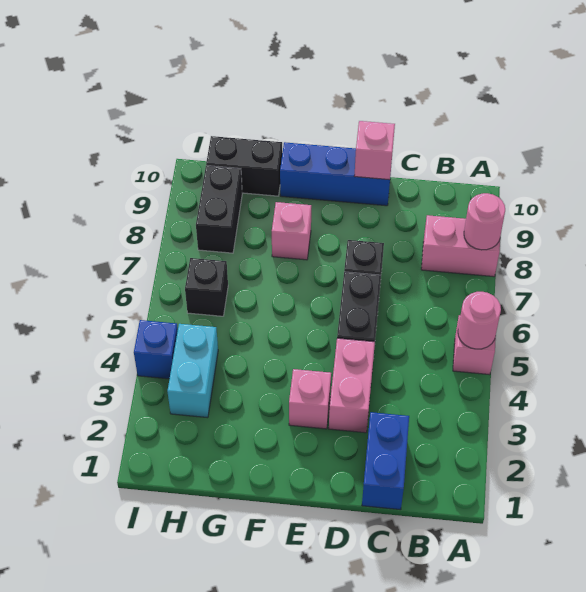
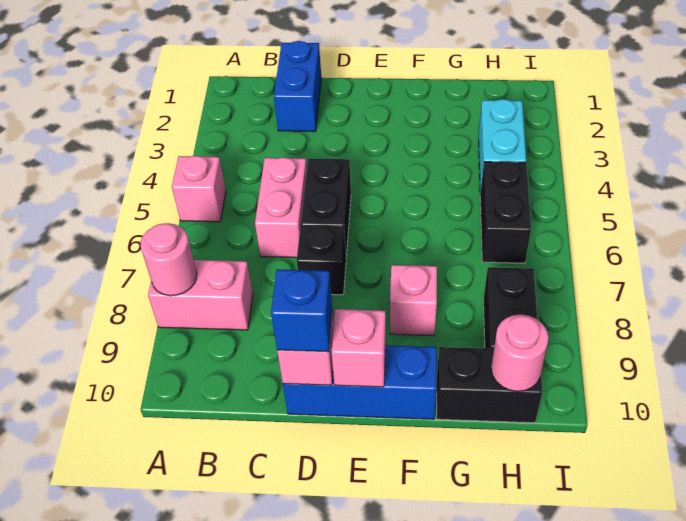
pink round brick A5 level 2 -> pink round brick H10 level 2
pink brick D3:D4 level 1 -> pink brick C5:C6 level 1
pink brick E3 level 1 -> pink brick E10 level 2
black brick H6 level 1 -> black brick H5:H6 level 1
blue brick I4 level 1 -> blue brick D10 level 3

